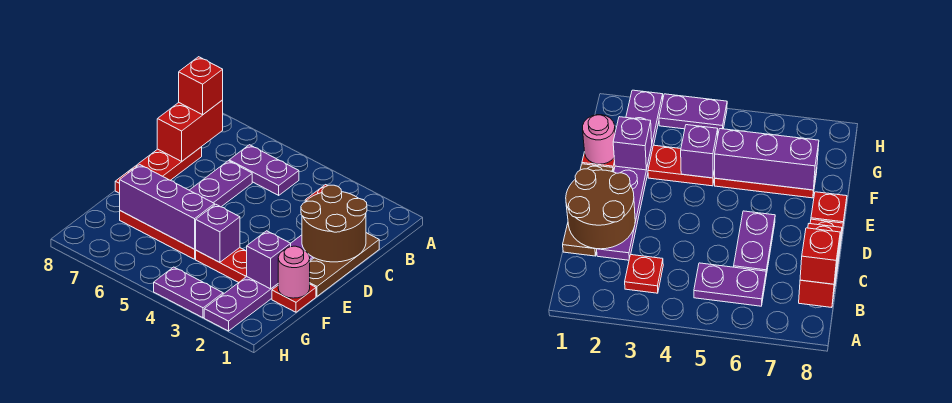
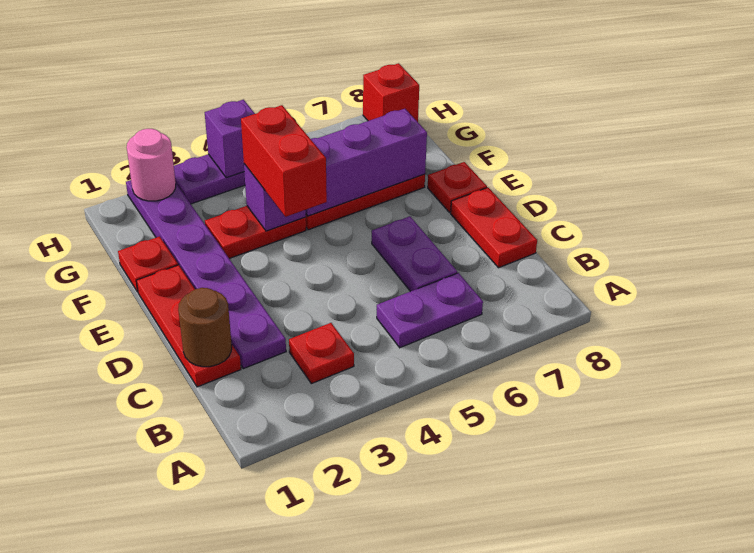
red brick B8:C8 level 2 -> red brick E4:F4 level 3
red brick B8 level 3 -> red brick H8 level 1
brown plate C1:E1 level 1 -> red plate C1:E1 level 1
brown round brick C1:D2 level 2 -> brown round brick C1 level 2
pink round brick F1 level 2 -> pink round brick H2 level 2
purple brick F2 level 2 -> purple brick H4 level 2

